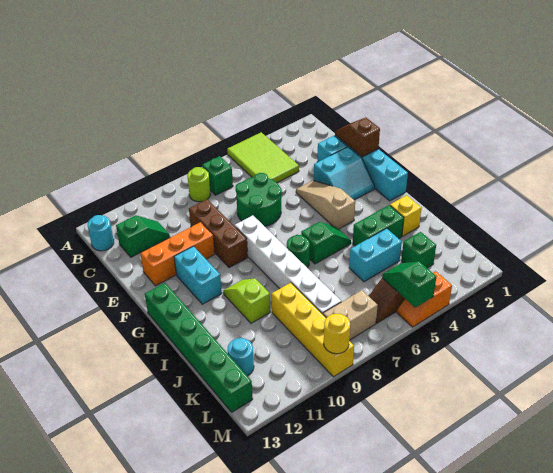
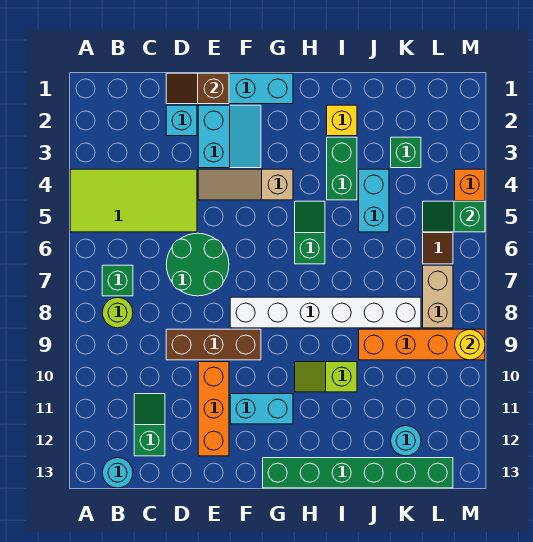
lime tile A4:C5 level 1 -> lime tile A4:D5 level 1
green round brick H7 level 1 -> none
yellow brick J9:M9 level 1 -> orange brick J9:M9 level 1

